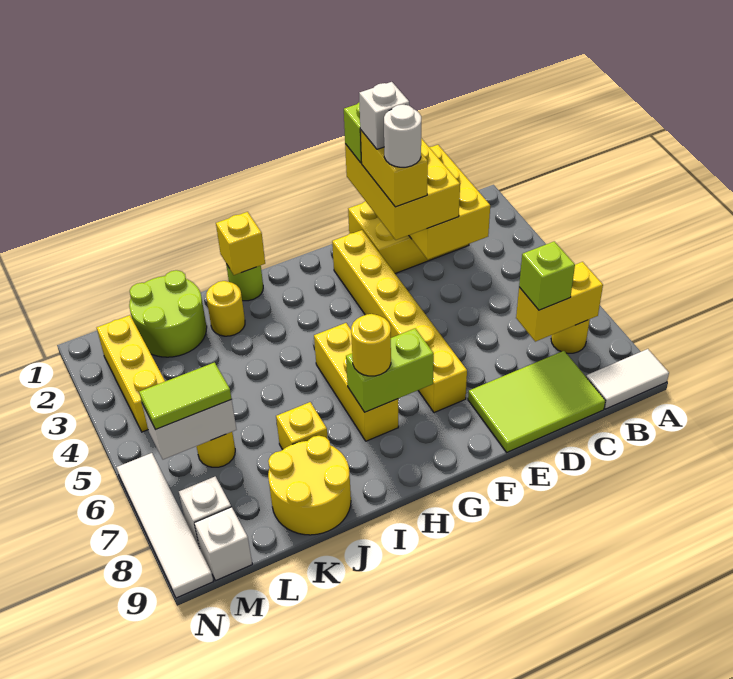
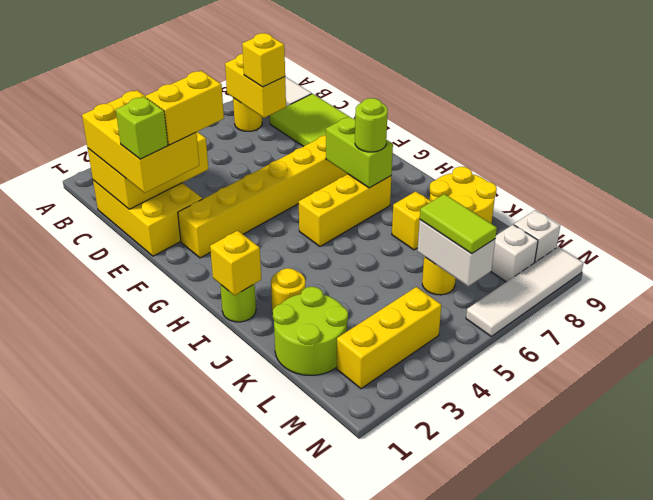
lime brick C7 level 3 -> yellow brick C7 level 3
yellow brick D1:E3 level 3 -> yellow brick C1:E2 level 3
white brick E2 level 5 -> none
white round brick E3 level 5 -> none
yellow round brick H7 level 3 -> lime round brick H7 level 3

